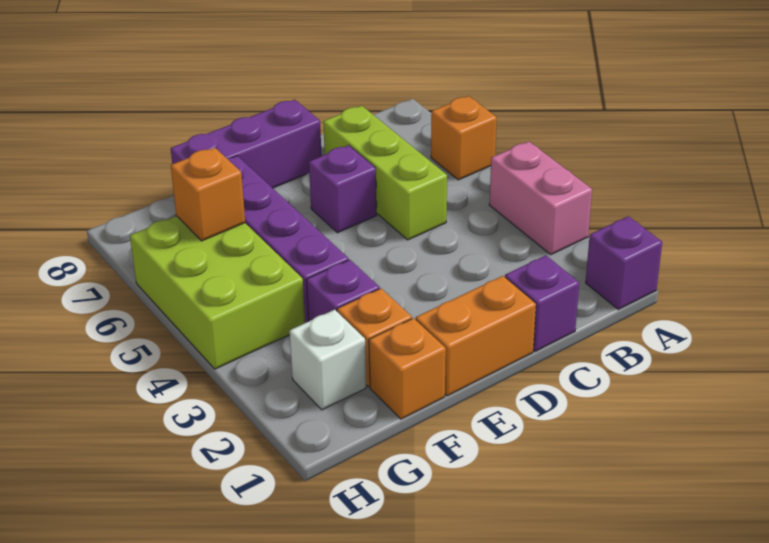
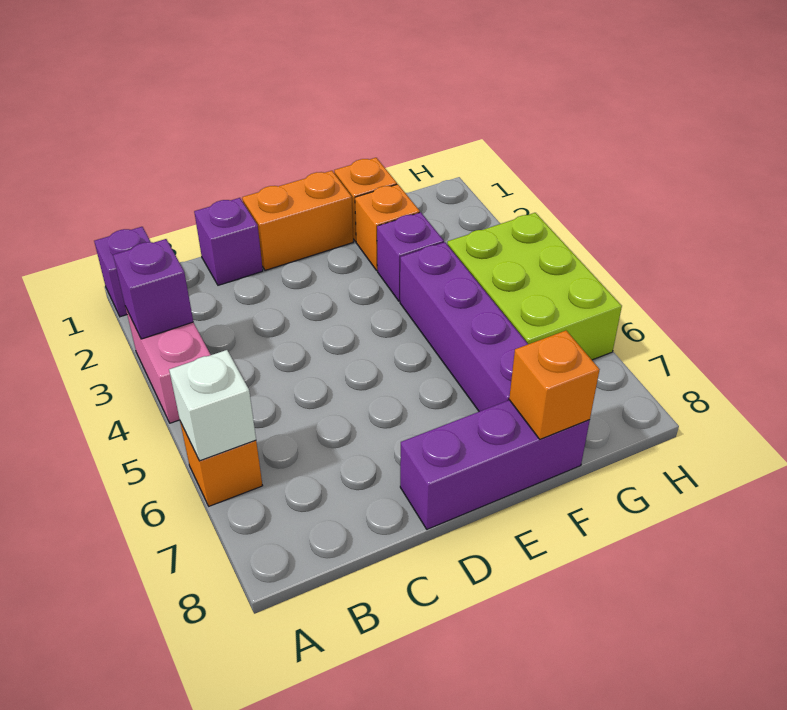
lime brick C5:C7 level 1 -> none
purple brick D6 level 1 -> purple brick A3 level 2
white brick G2 level 1 -> white brick A6 level 2
orange brick G6 level 2 -> orange brick F8 level 2

